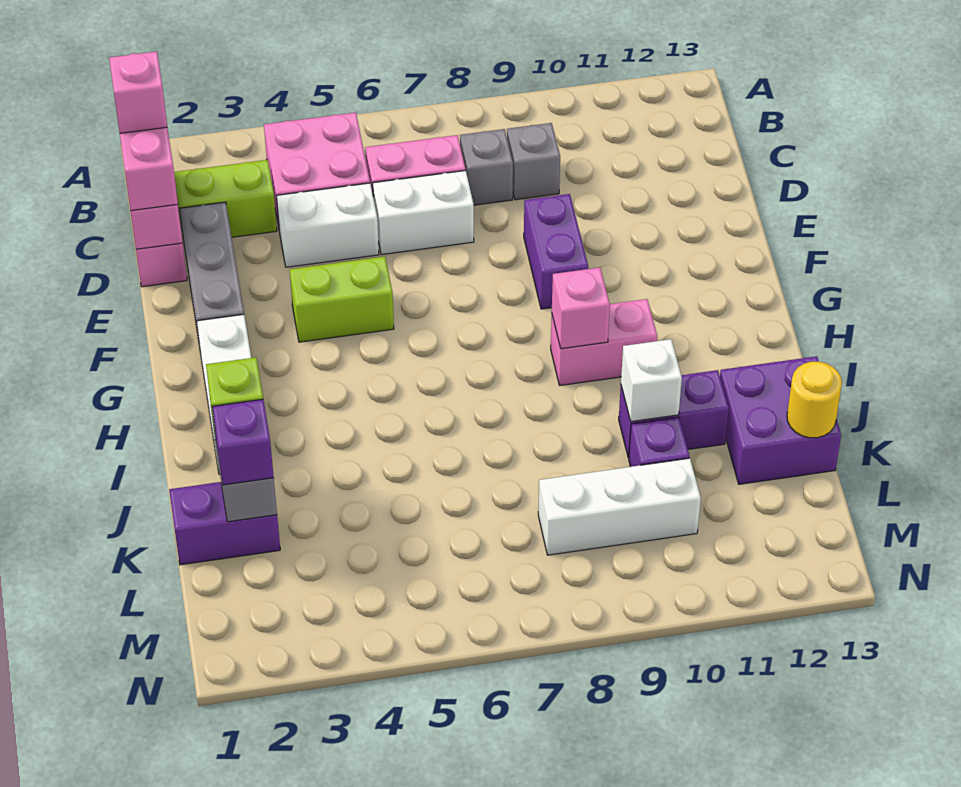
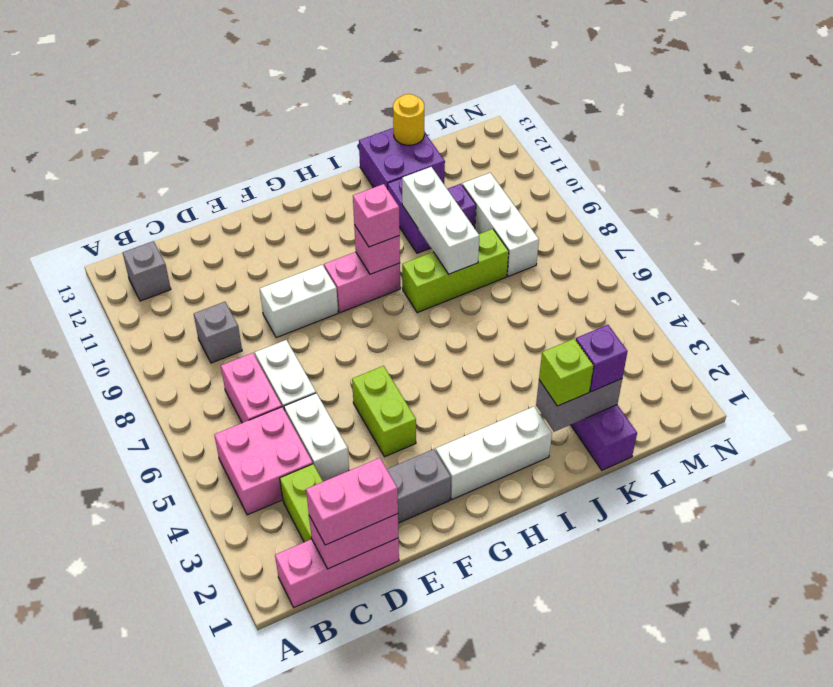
pink brick C1 level 4 -> pink brick H9 level 3
grey brick C8 level 1 -> grey brick B12 level 1
purple brick E9:F9 level 1 -> white brick E9:F9 level 1
pink brick H9:H10 level 1 -> pink brick G9:H9 level 1
none -> lime brick I8:K8 level 1
white brick J10 level 2 -> white brick J8:J10 level 2

